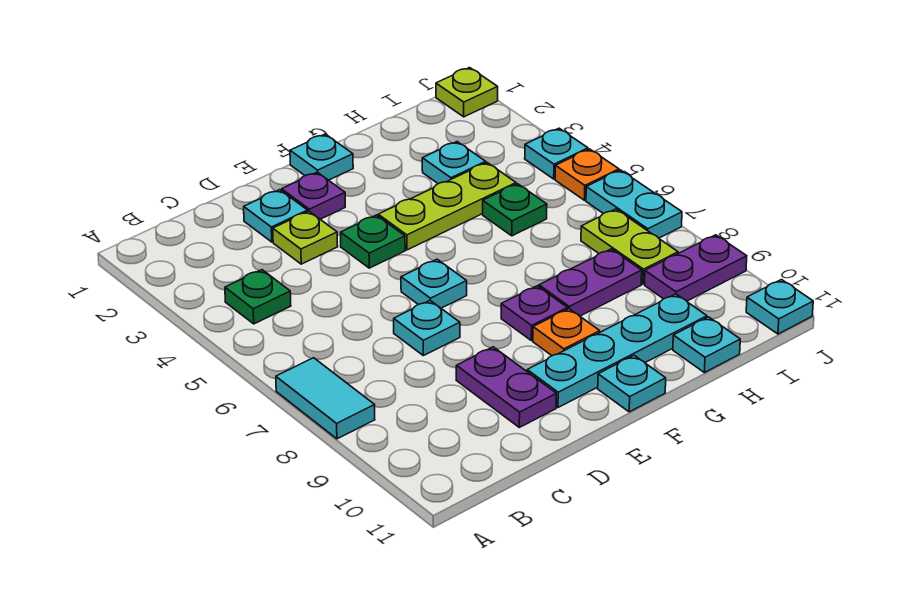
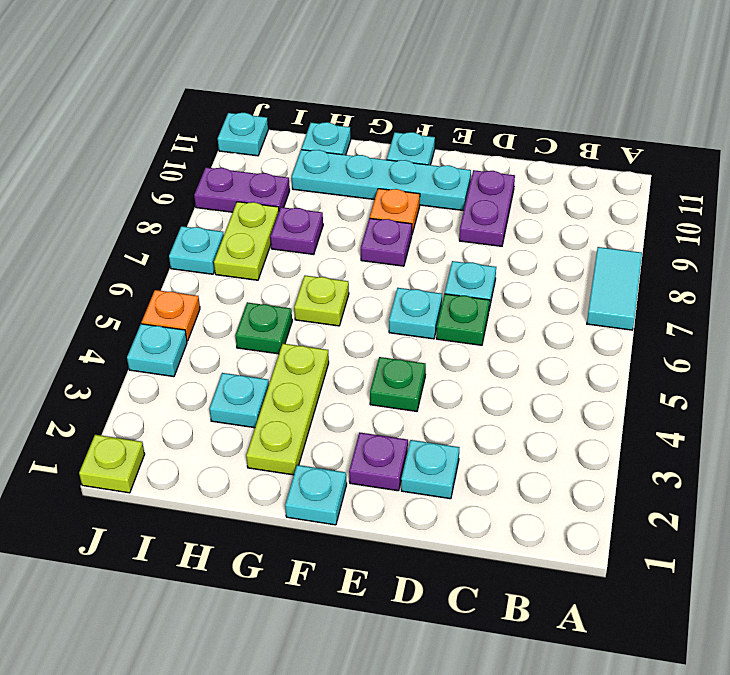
green plate B4 level 1 -> green plate D6 level 1
lime plate D3 level 1 -> lime plate G6 level 1
lime plate F4:H4 level 1 -> lime plate G2:G4 level 1
purple plate G8:H8 level 1 -> purple plate H8 level 1
cyan plate J6:J7 level 1 -> cyan plate J7 level 1

